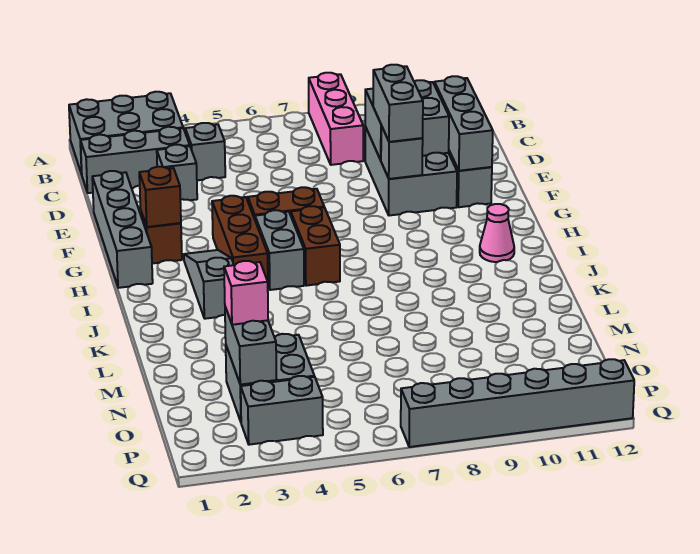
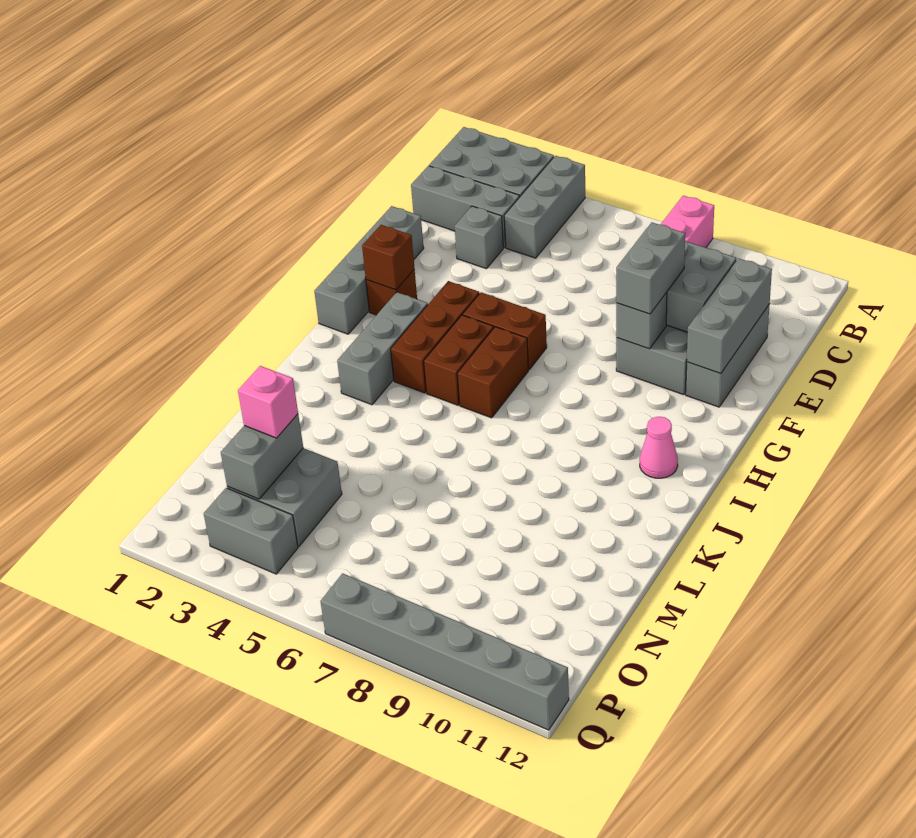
grey brick C4 level 1 -> grey brick A4:C4 level 1
grey slope H3:J3 level 1 top J -> grey brick H3:J3 level 1
grey brick H5:I5 level 1 -> brown brick H5:I5 level 1

